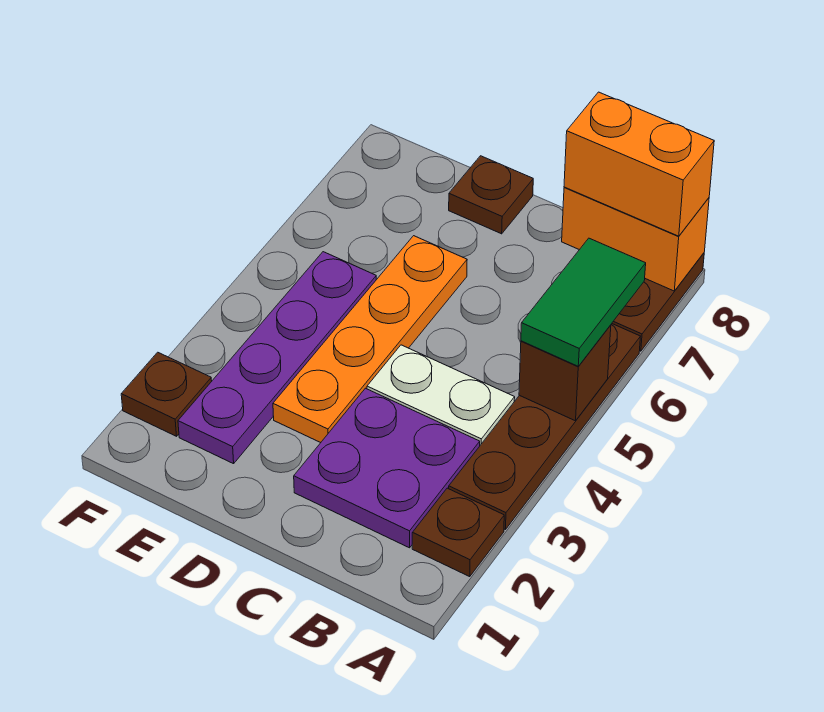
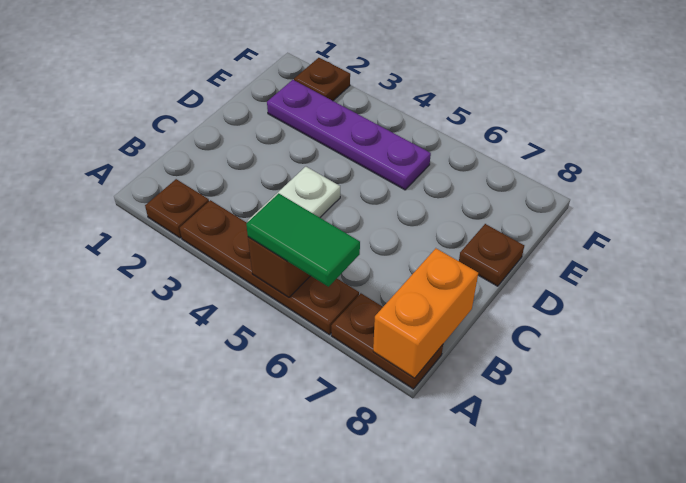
orange brick A8:B8 level 3 -> none
purple plate B2:C3 level 1 -> none
orange plate D3:D6 level 1 -> none

